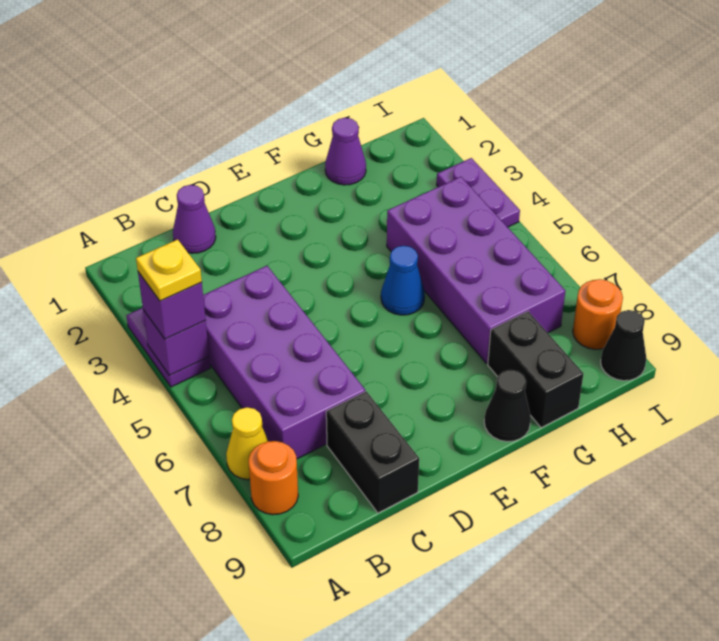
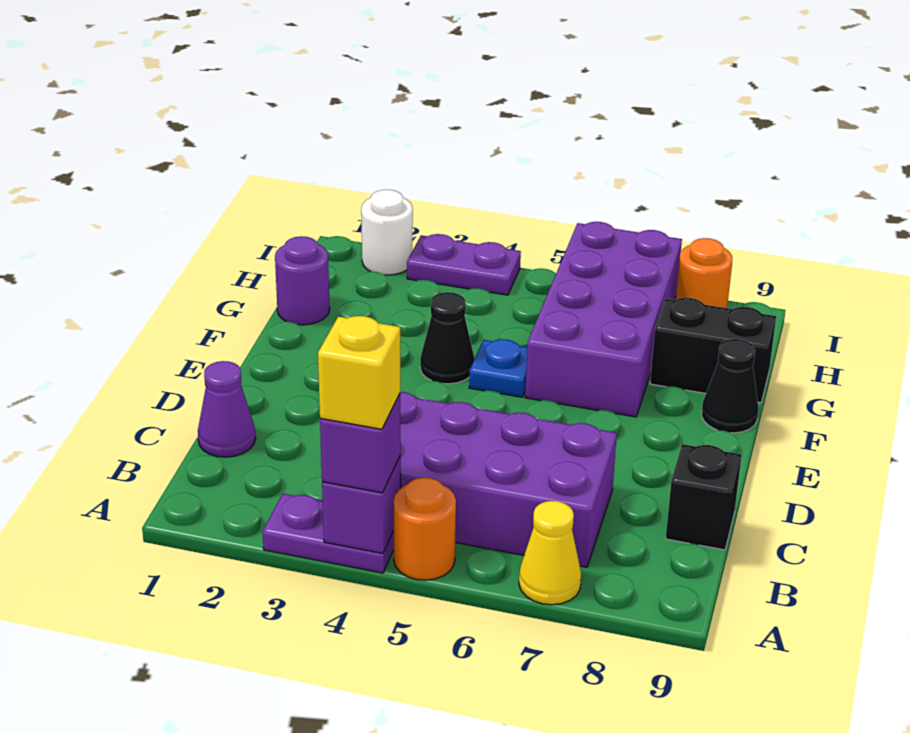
yellow plate A4 level 4 -> yellow brick A4 level 4
orange round brick A8 level 1 -> orange round brick A5 level 1
black brick C8:C9 level 1 -> black brick C9 level 1
blue cone F5 level 1 -> blue plate F5 level 1
purple cone G1 level 1 -> purple round brick G1 level 1
purple brick G4:H7 level 1 -> purple brick F6:I7 level 1
none -> white round brick I2 level 1
black cone I9 level 1 -> black cone F4 level 1

